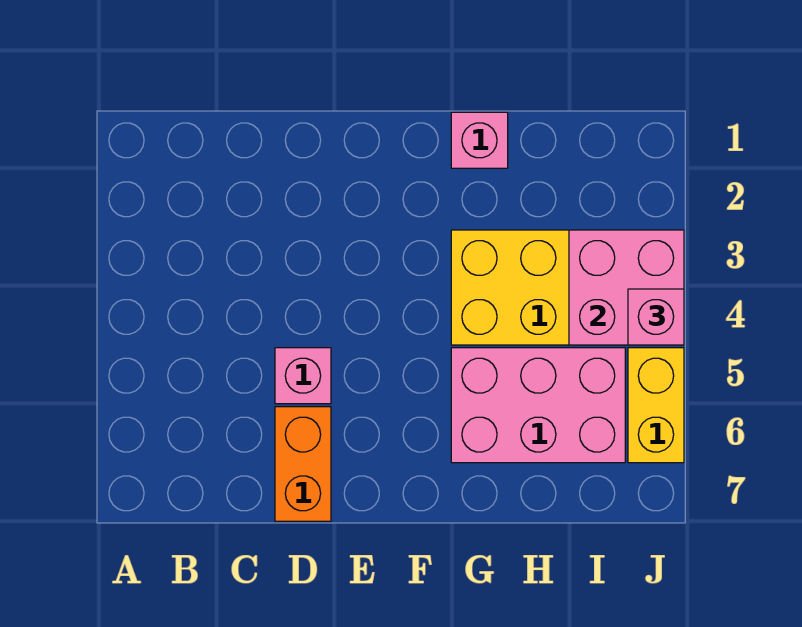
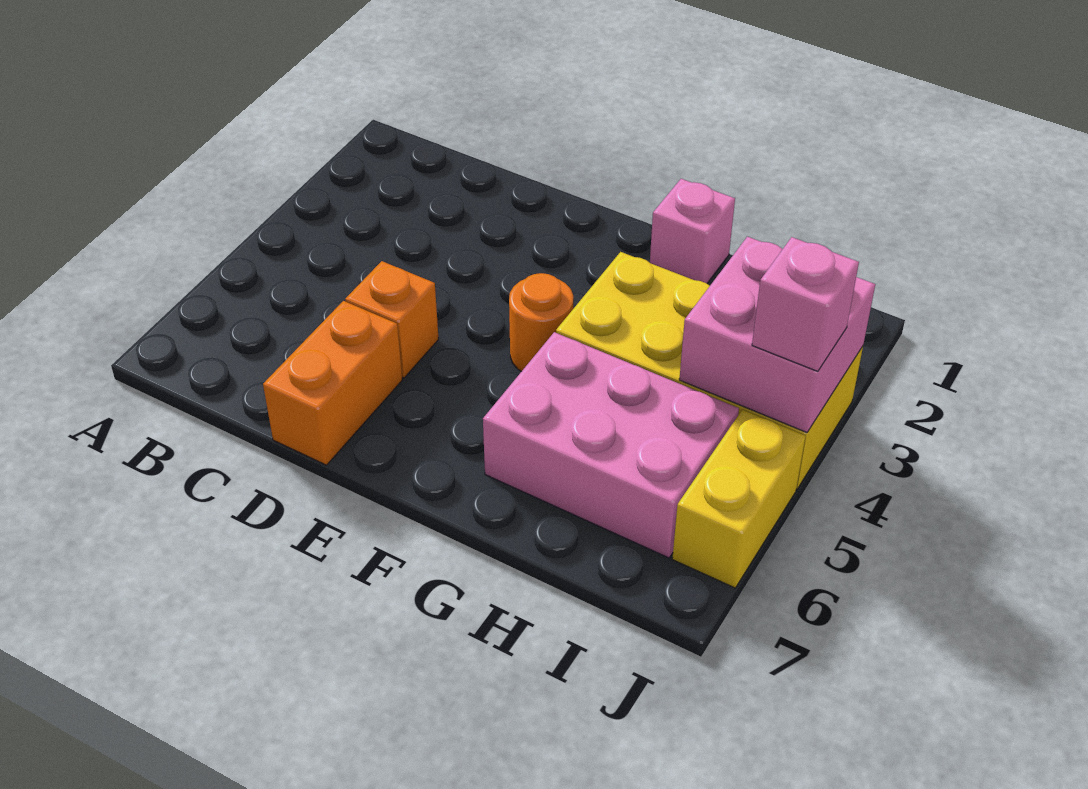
pink brick D5 level 1 -> orange brick D5 level 1
none -> orange round brick F4 level 1

